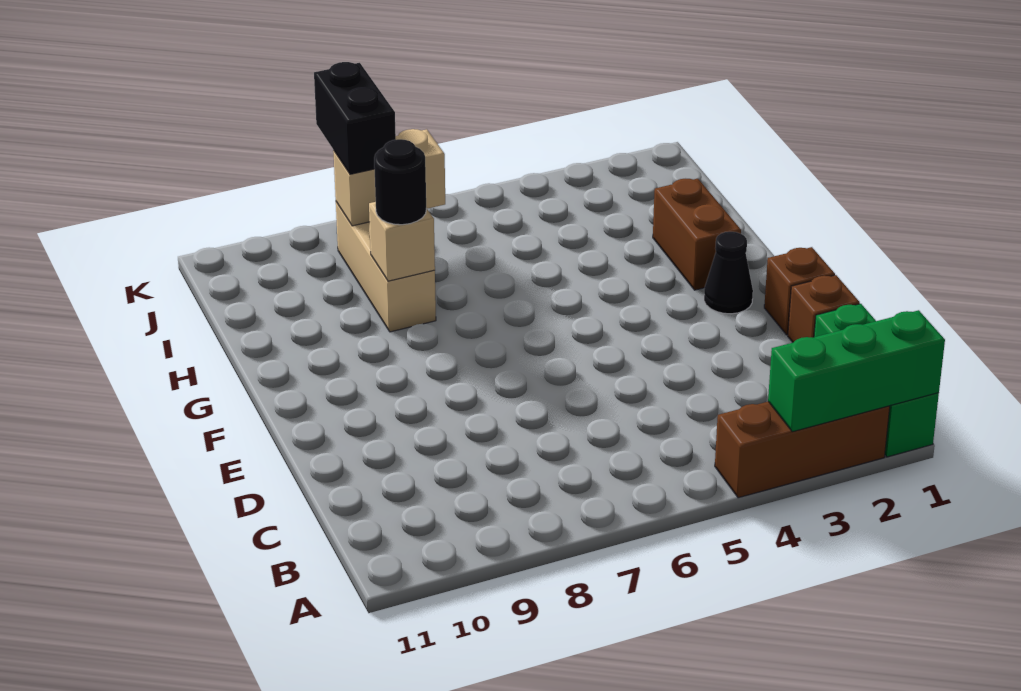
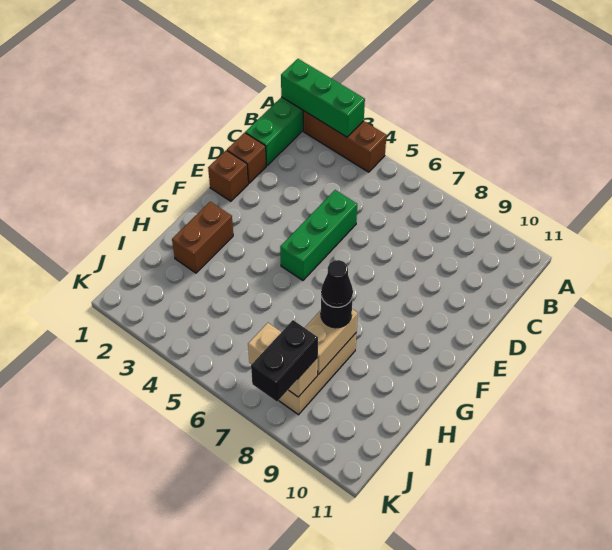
none -> green brick D5:F5 level 1
black cone F2 level 1 -> black cone H8 level 4
tan brick H8 level 2 -> tan brick H8:I8 level 2

